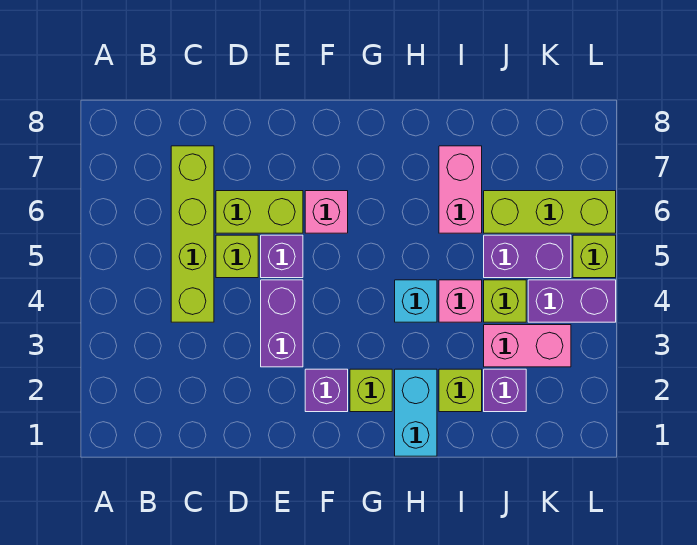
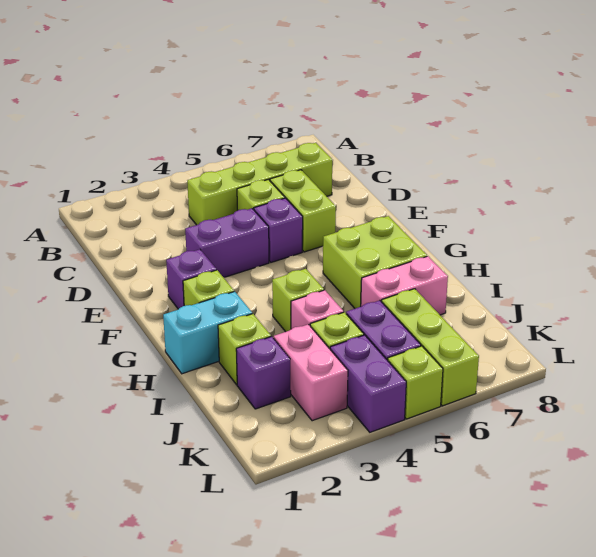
pink brick F6 level 1 -> none
none -> lime brick G6:H7 level 1
cyan brick H4 level 1 -> lime brick H4 level 1

